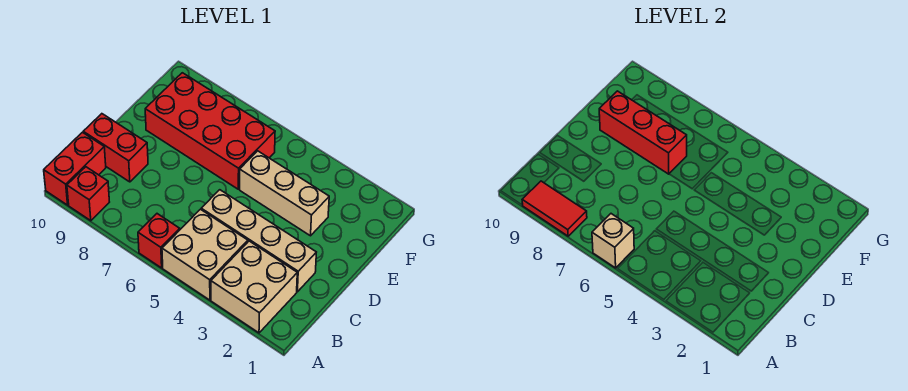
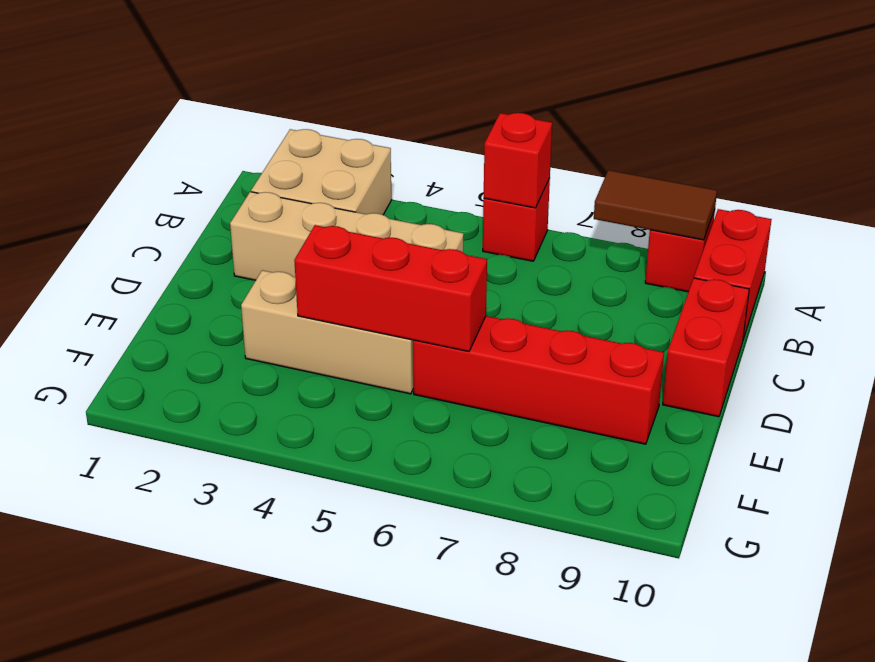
tan brick A4:B5 level 1 -> none
tan brick A6 level 2 -> red brick A6 level 2
red tile A8:A9 level 2 -> brown tile A8:A9 level 2
red brick C9:C10 level 1 -> red brick C10:D10 level 1
red brick E6:F9 level 1 -> red brick E6:E9 level 1
red brick E7:E9 level 2 -> red brick E4:E6 level 2

